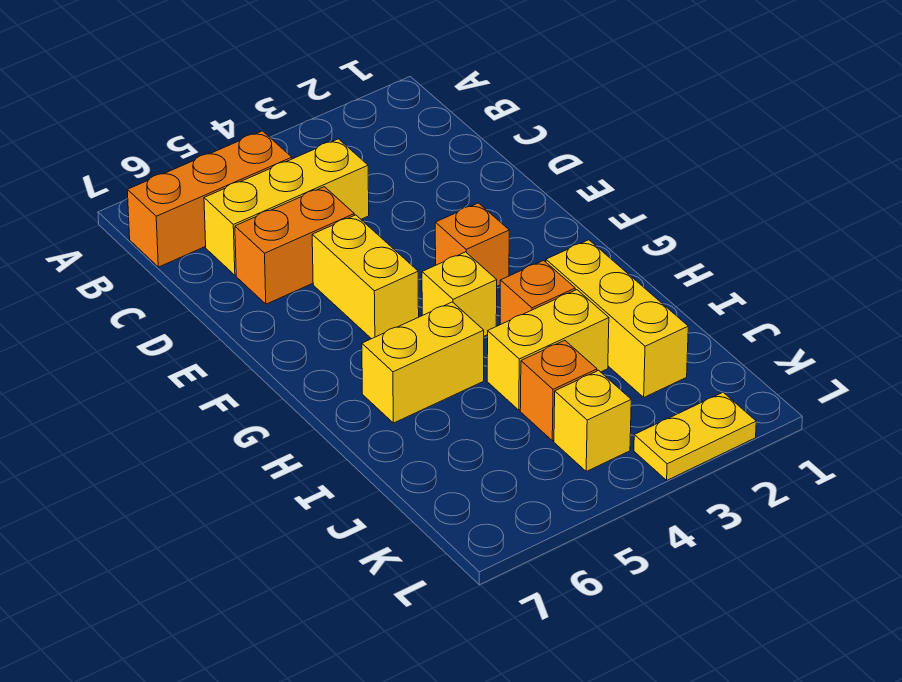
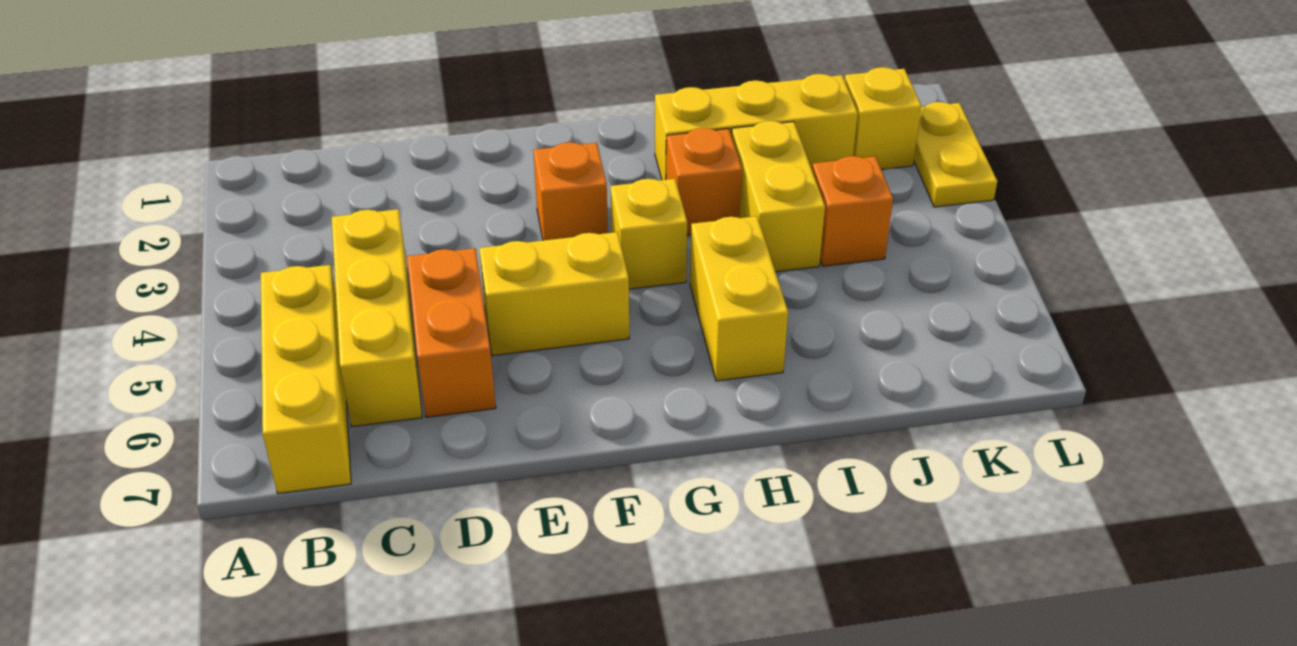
orange brick B5:B7 level 1 -> yellow brick B5:B7 level 1
yellow brick K4 level 1 -> yellow brick K2 level 1

